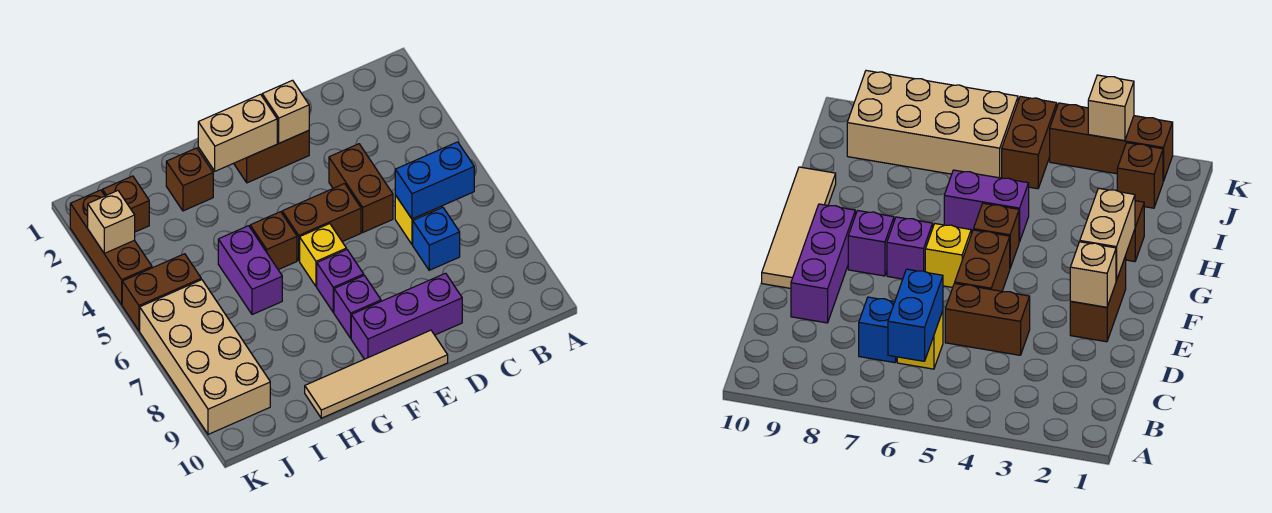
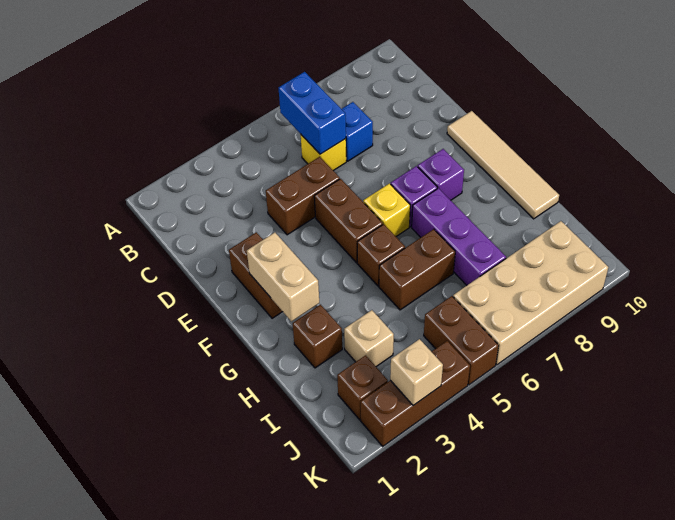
purple brick D9:F9 level 1 -> purple brick G7:I7 level 1
tan brick E2 level 2 -> tan brick I3 level 1
purple brick H5:H6 level 1 -> brown brick H5:H6 level 1

